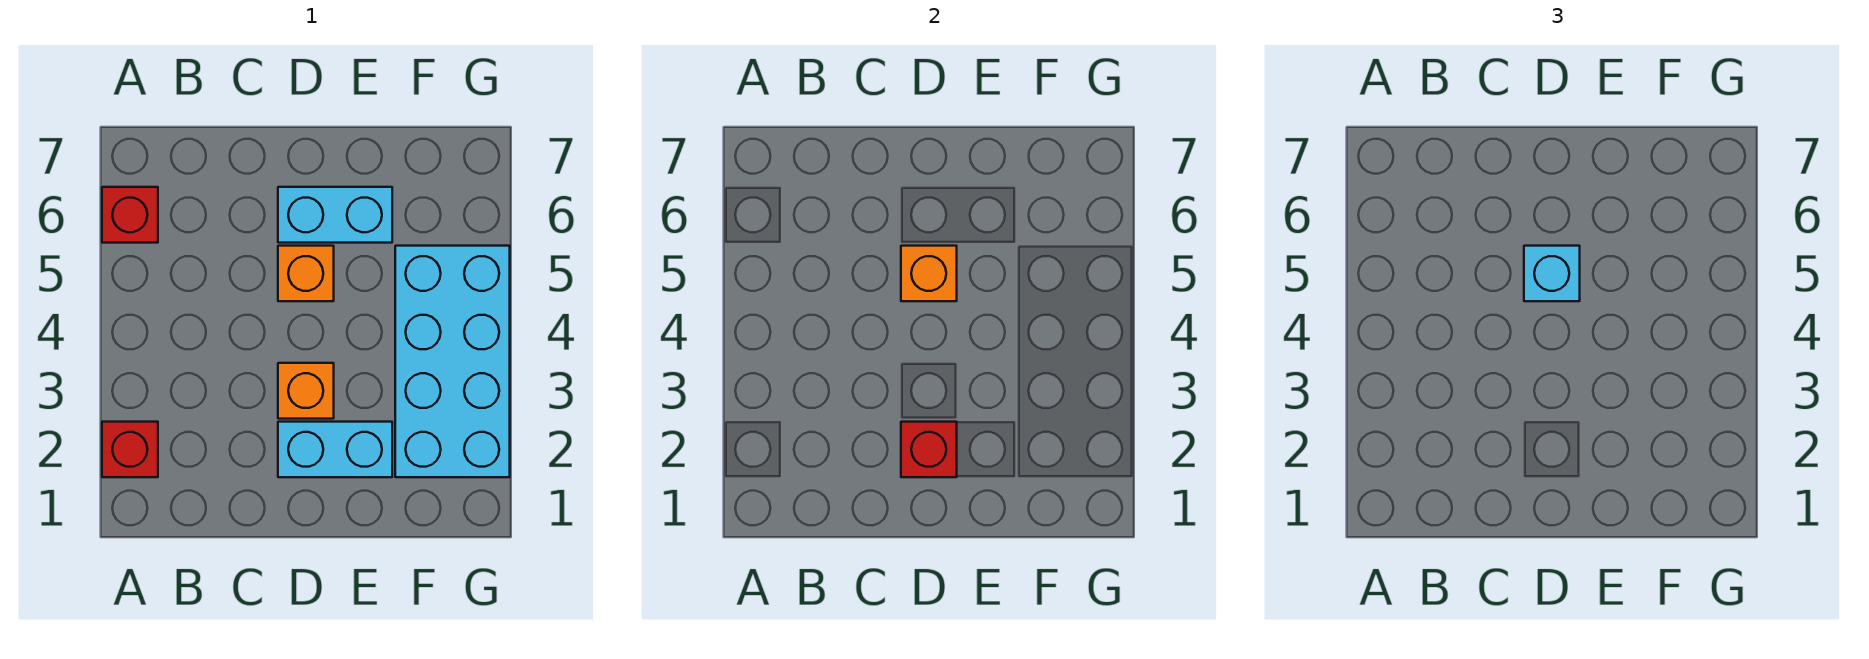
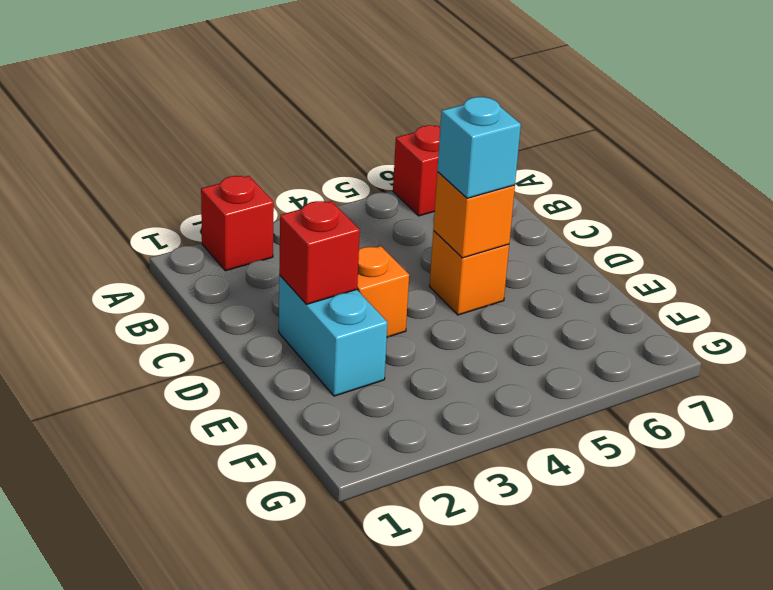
cyan brick D6:E6 level 1 -> none
cyan brick F2:G5 level 1 -> none

